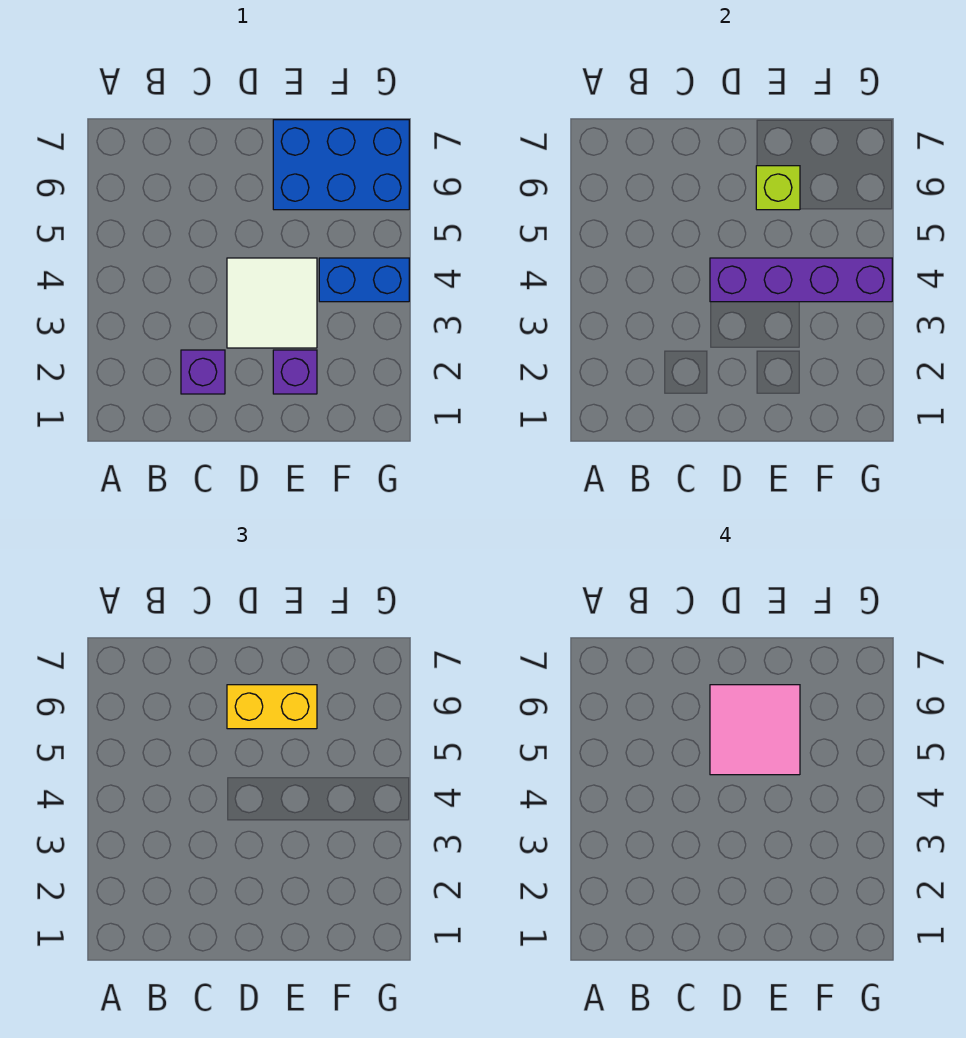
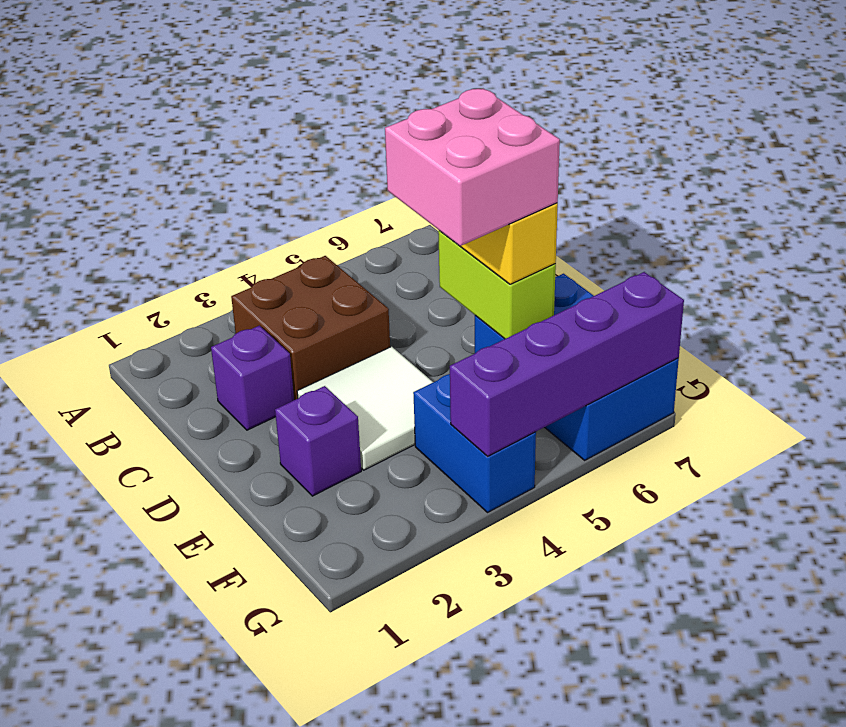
none -> brown brick B3:C4 level 1
purple brick D4:G4 level 2 -> purple brick G4:G7 level 2
pink tile D5:E6 level 4 -> pink brick D5:E6 level 4
lime brick E6 level 2 -> lime brick D6:E6 level 2

